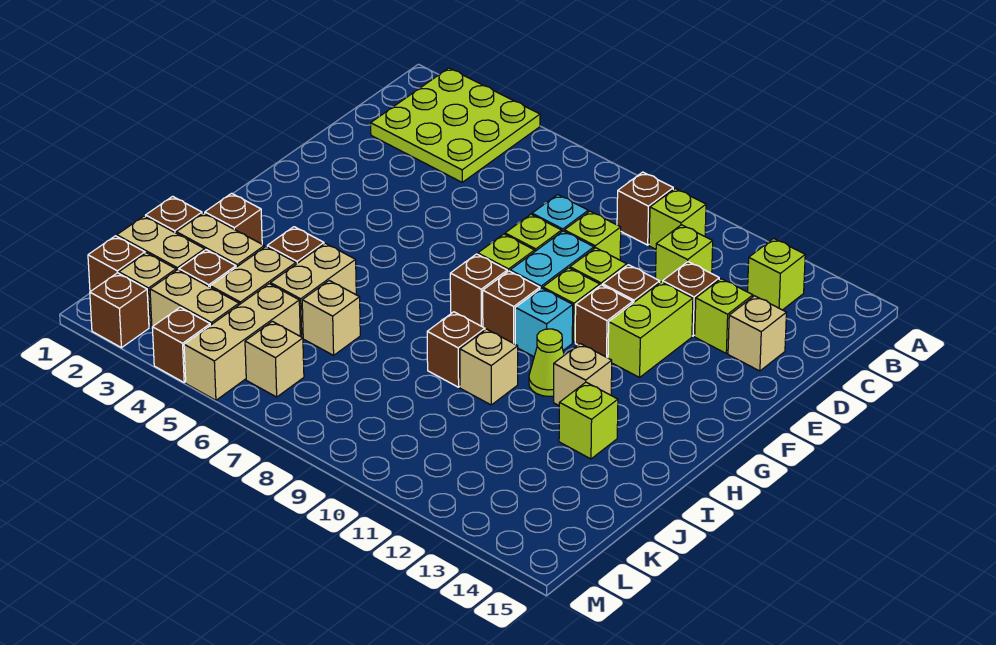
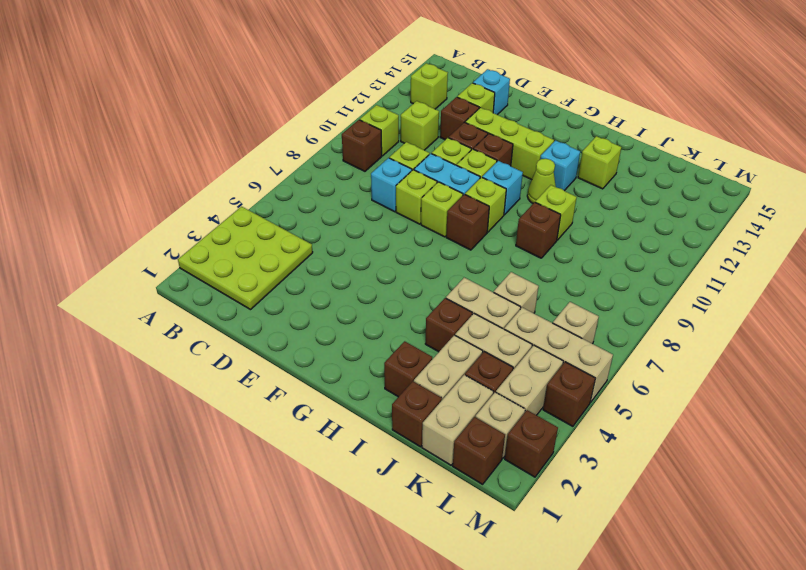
tan brick D14 level 1 -> cyan brick D14 level 1
lime brick E12:F12 level 1 -> lime brick E12:G12 level 1
brown brick G9 level 1 -> lime brick G9 level 1
tan brick H12 level 1 -> cyan brick H12 level 1
tan brick I10 level 1 -> lime brick I10 level 1

